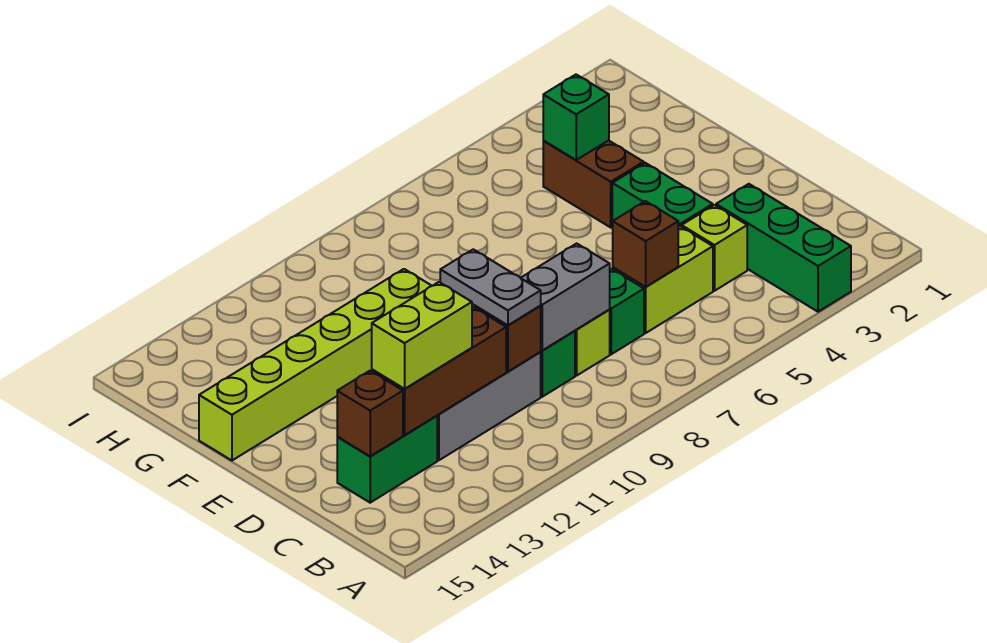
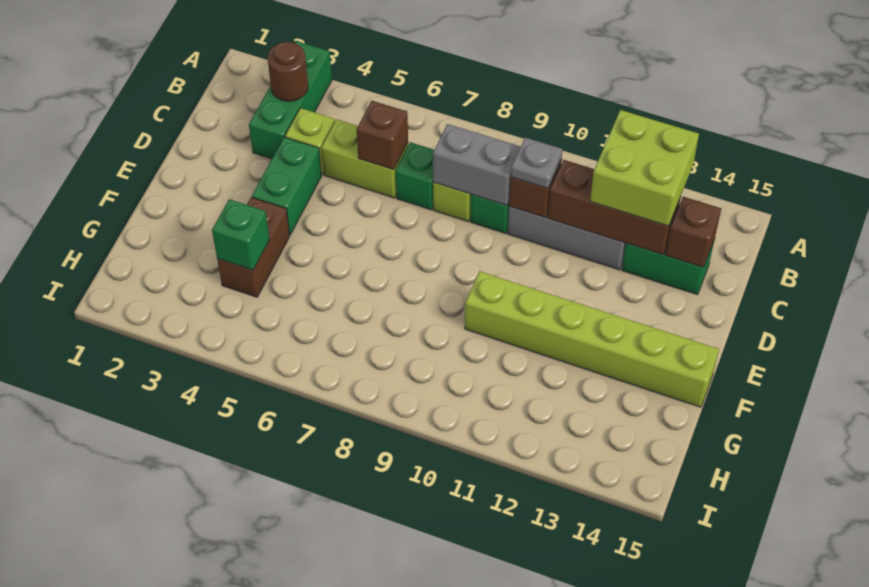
none -> brown round brick B3 level 2
grey plate C10:D10 level 3 -> grey plate C10 level 3
lime brick C12:C13 level 3 -> lime brick B12:C13 level 3

